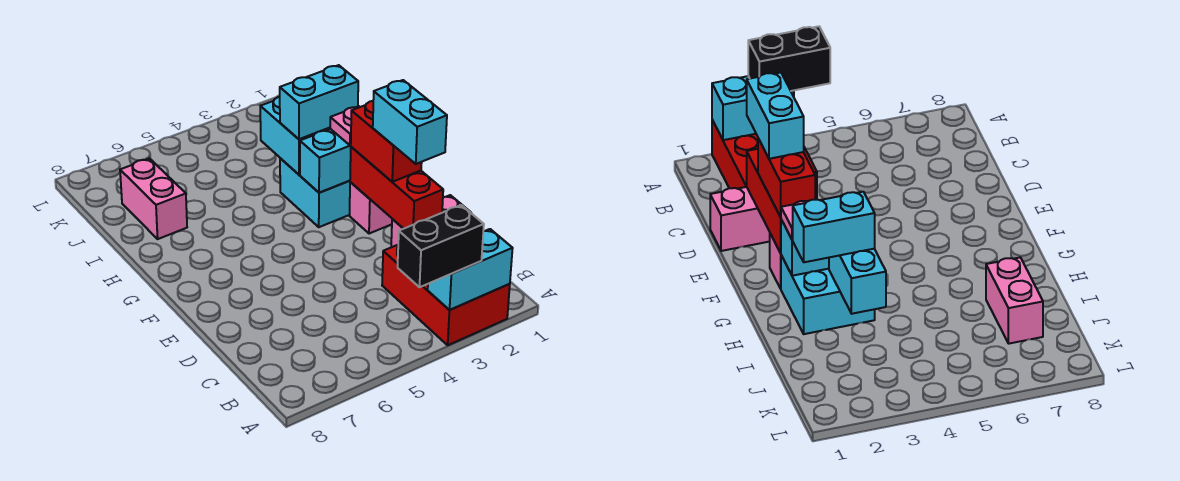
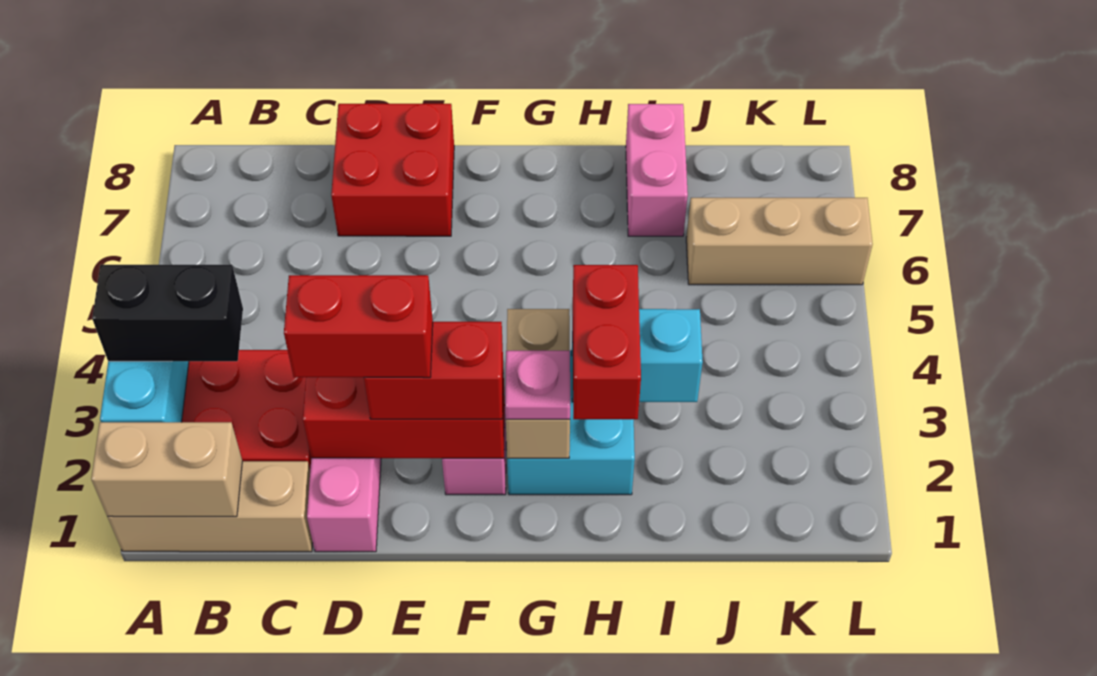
none -> tan brick A1:C1 level 1
none -> tan brick A1:B1 level 2
black brick A3:A4 level 3 -> black brick A3:B3 level 3
cyan brick D2:E2 level 4 -> red brick D2:E2 level 4
none -> red brick D7:E8 level 1
cyan brick G2:G3 level 2 -> tan brick G2:G3 level 2
cyan brick H2:H3 level 3 -> red brick H2:H3 level 3
pink brick I7:J7 level 1 -> pink brick I7:I8 level 1
none -> tan brick J6:L6 level 1

